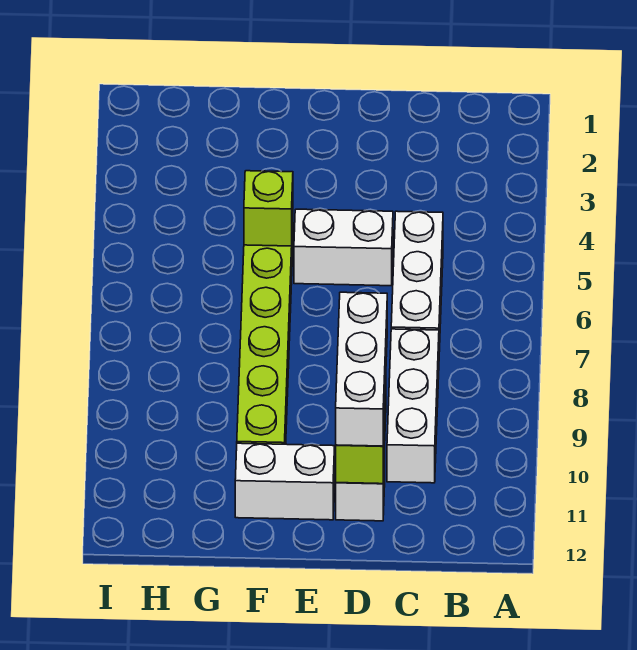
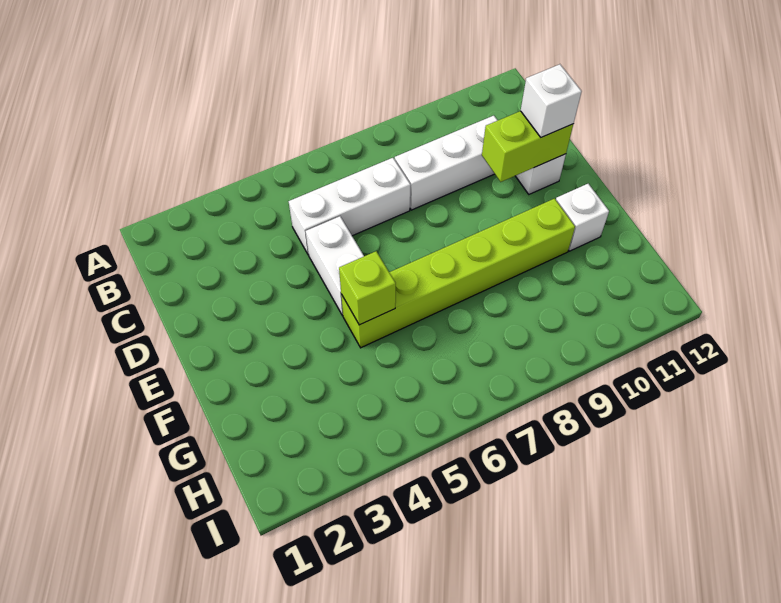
white brick D9:D11 level 3 -> white brick D11 level 3
white brick E11:F11 level 1 -> white brick F11 level 1

